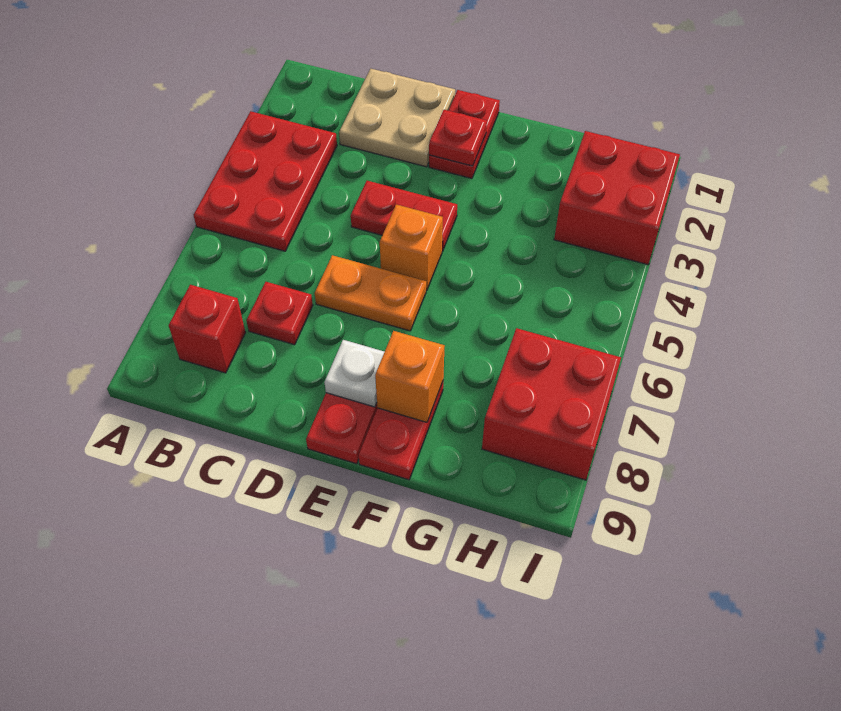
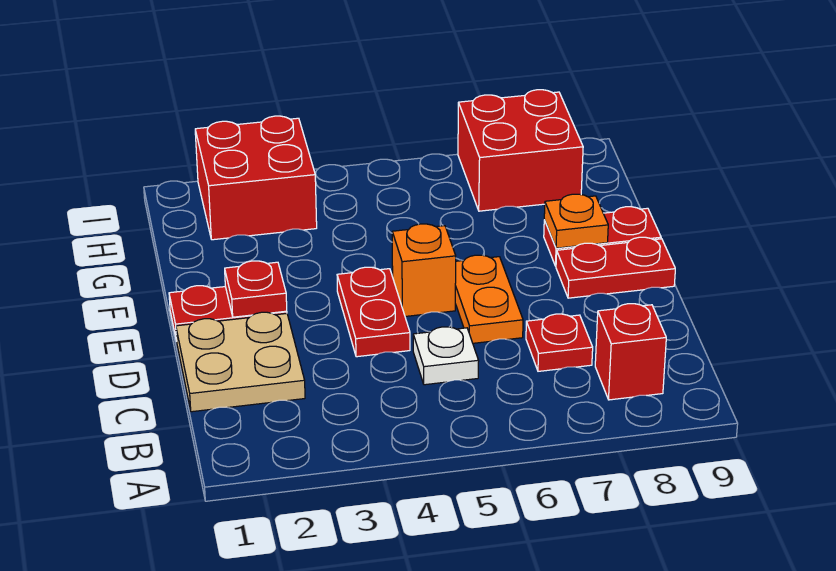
red plate A3:B5 level 1 -> none
white plate E8 level 2 -> white plate C5 level 1
orange brick F8 level 2 -> orange plate F8 level 2

